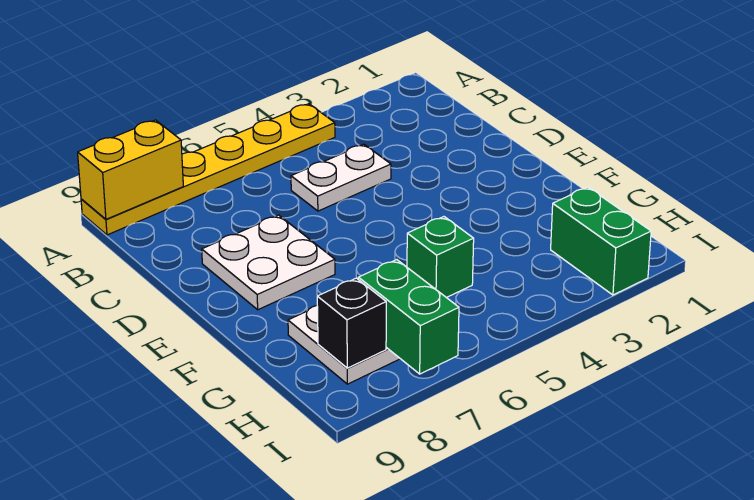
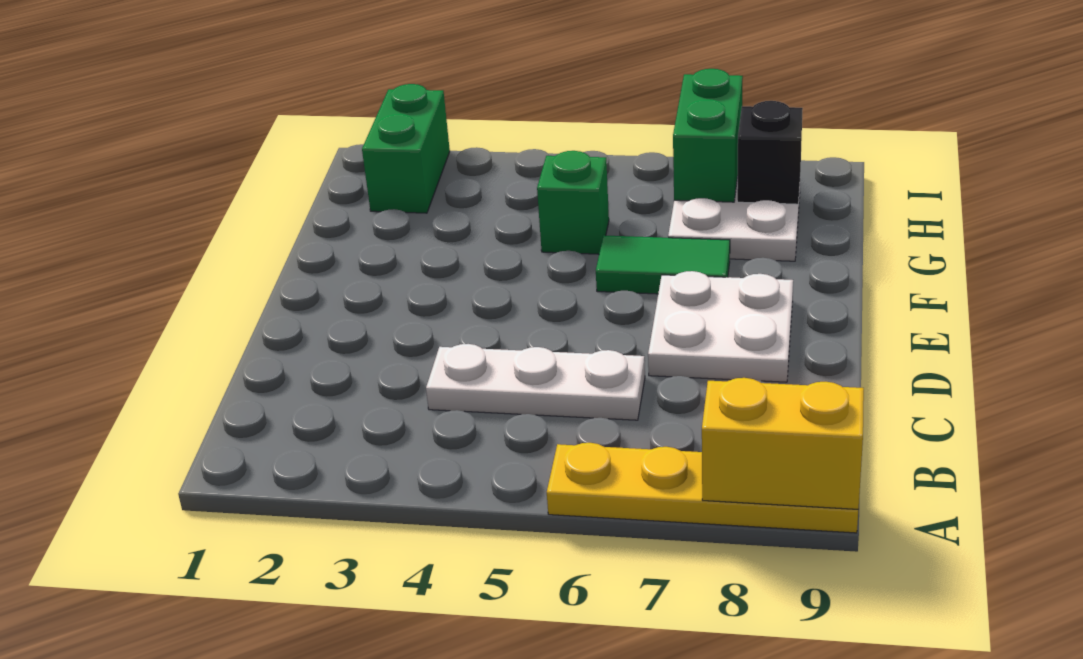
yellow plate A4:A9 level 1 -> yellow plate A6:A9 level 1
white plate C4:C5 level 1 -> white plate C4:C6 level 1
none -> green tile F6:F7 level 1

